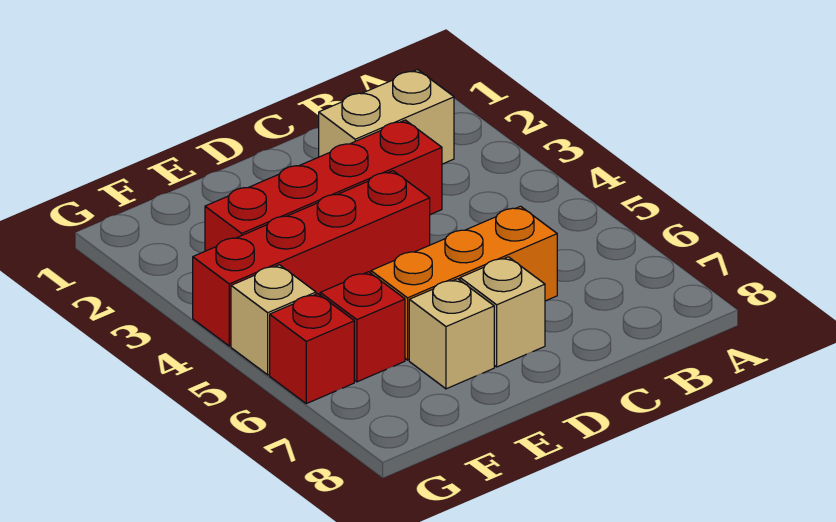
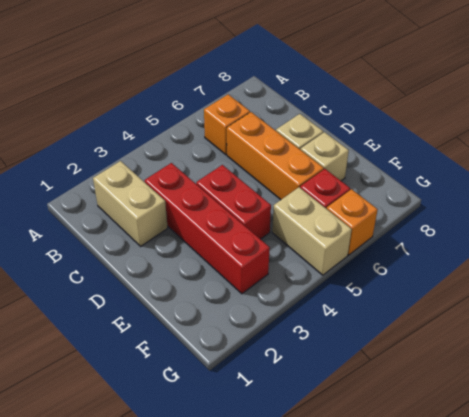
none -> orange brick B6 level 1
red brick D4:G4 level 1 -> red brick D4:E4 level 1
tan brick G5 level 1 -> tan brick F5:G5 level 1
red brick G6 level 1 -> orange brick G6 level 1

